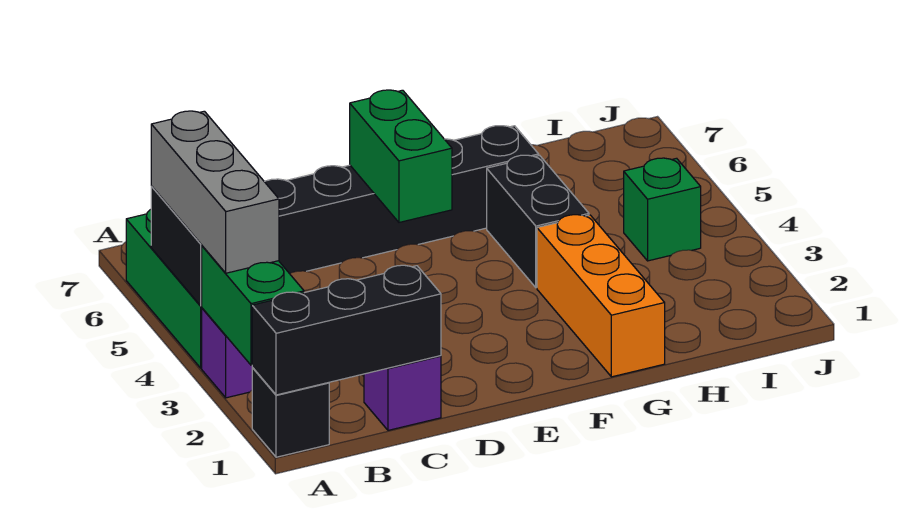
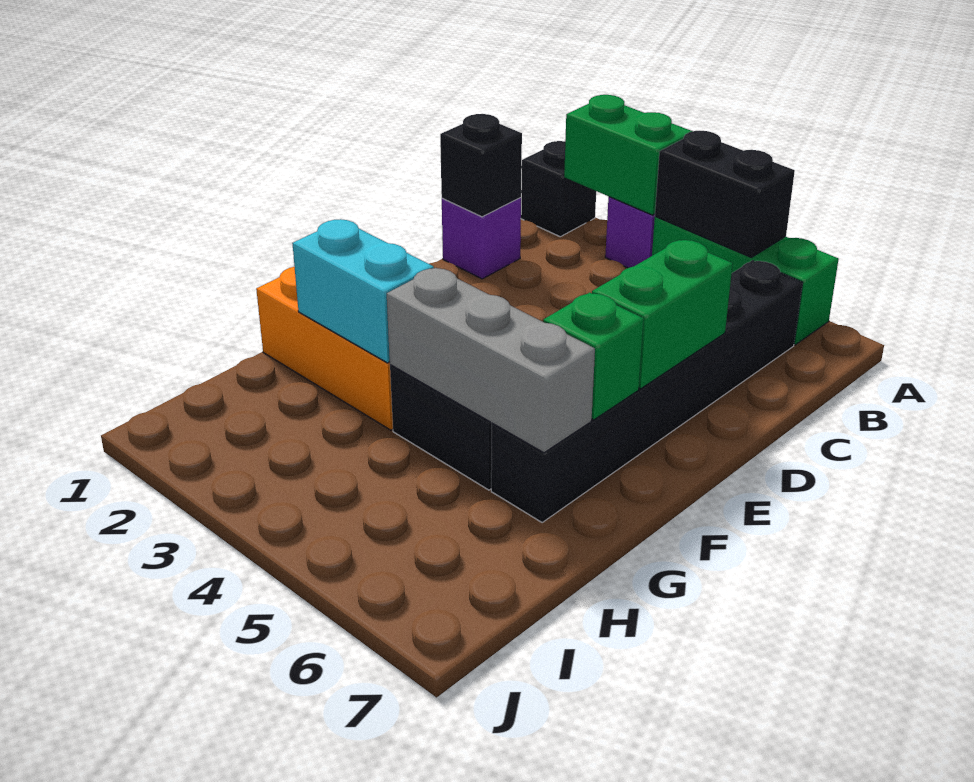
black brick A1:C1 level 2 -> black brick C1 level 2
grey brick A3:A5 level 3 -> grey brick G4:G6 level 2
green brick E5:E6 level 2 -> green brick D6:E6 level 2
none -> cyan brick G2:G3 level 2
green brick I4 level 1 -> green brick F6 level 2

